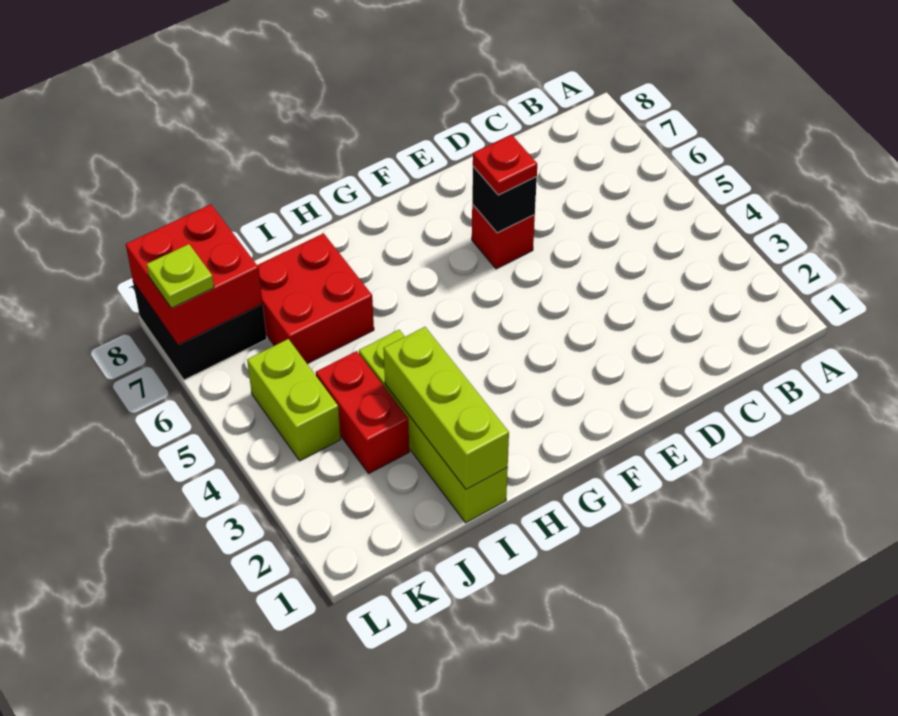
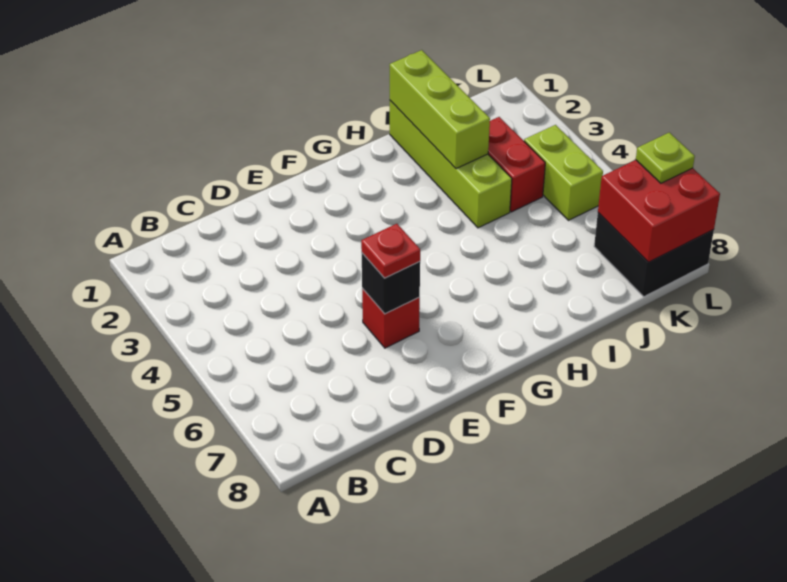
red brick I6:J7 level 1 -> none

